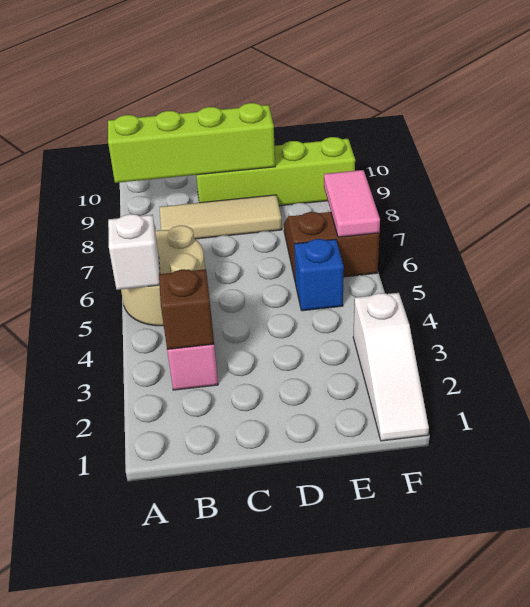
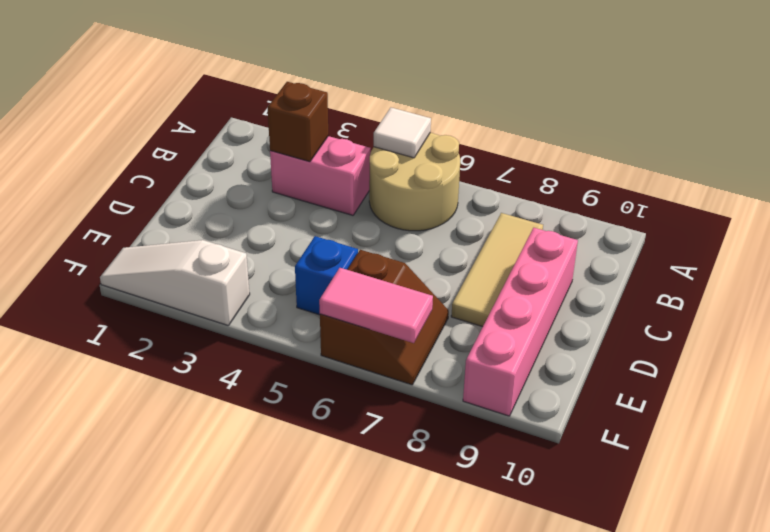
white brick A5 level 2 -> white tile A5 level 2
lime brick A9:D9 level 2 -> none
lime brick C9:F9 level 1 -> pink brick C9:F9 level 1

